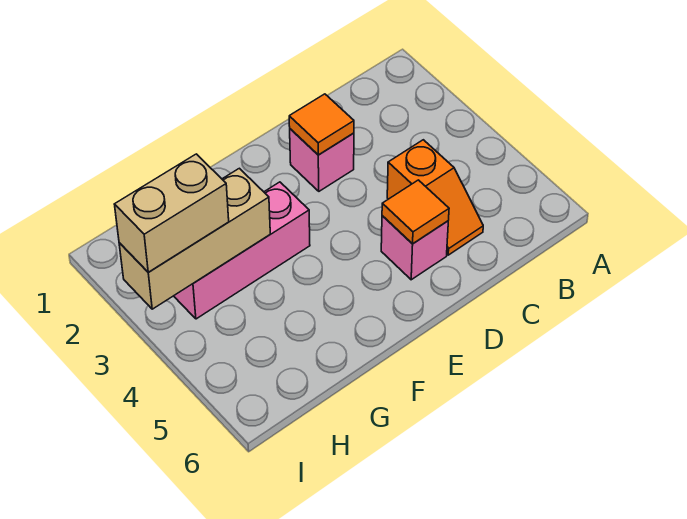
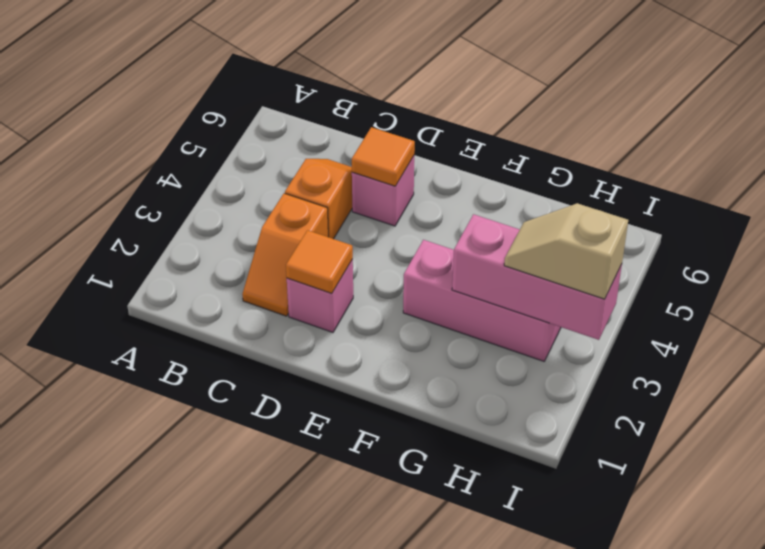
none -> orange slope C2:C3 level 1 top 3
tan brick G3:I3 level 2 -> pink brick G3:I3 level 2
tan brick H3:I3 level 3 -> tan slope H3:I3 level 3 top I

